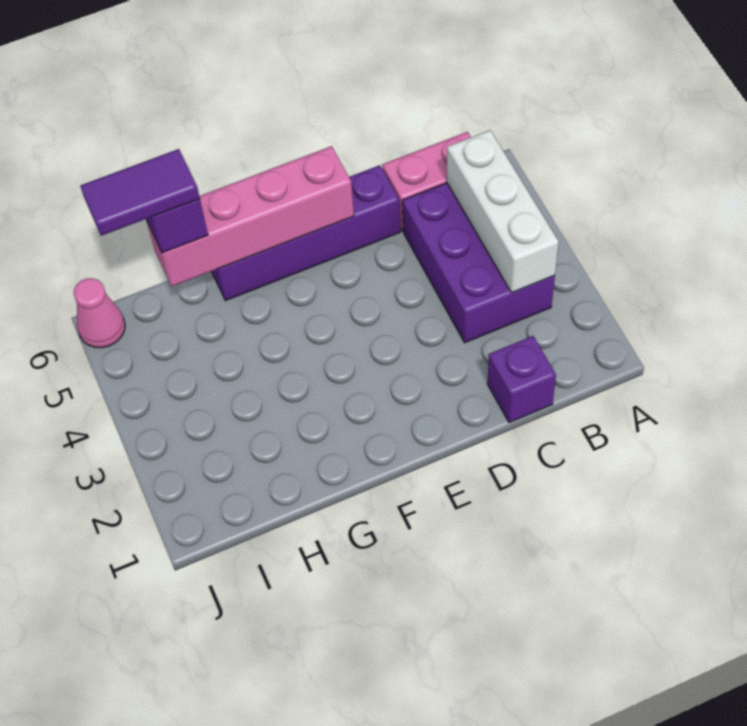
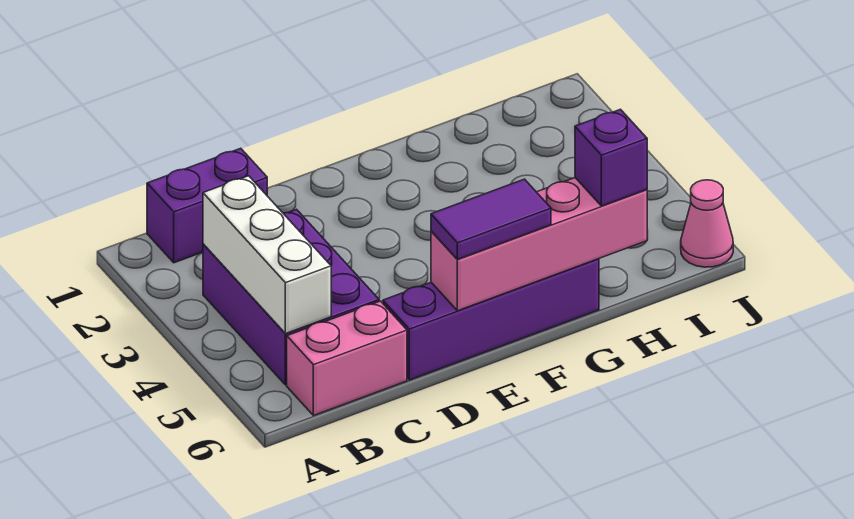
purple brick C1 level 1 -> purple brick B1:C1 level 1
purple tile H6:I6 level 4 -> purple tile E6:F6 level 3

